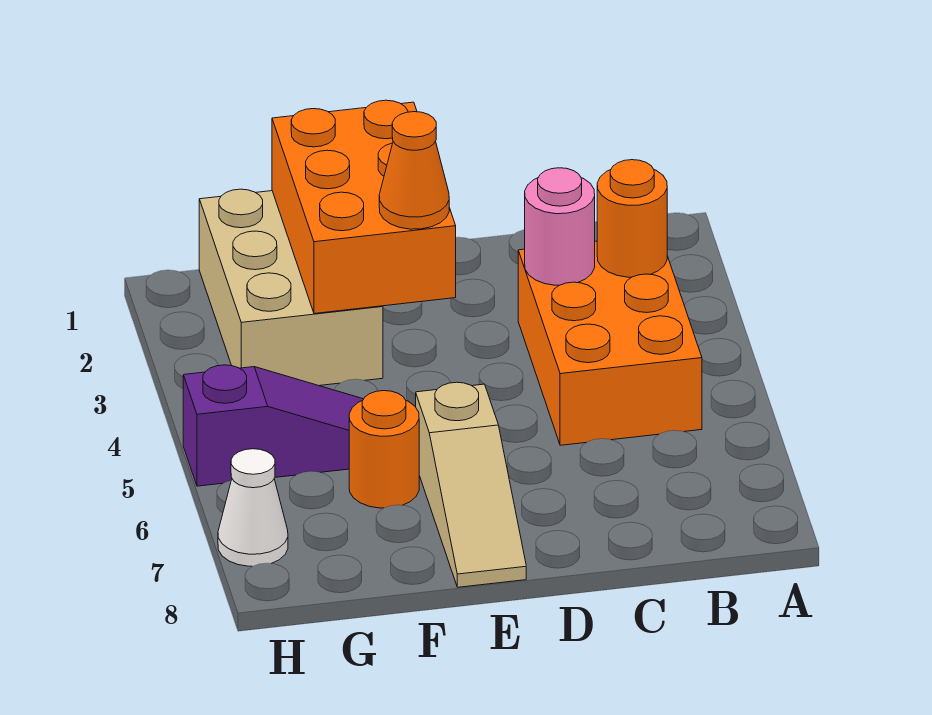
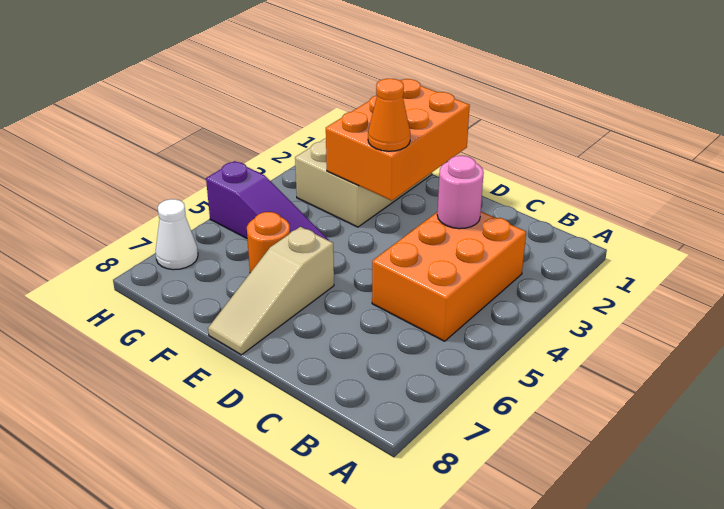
orange round brick B3 level 2 -> none

